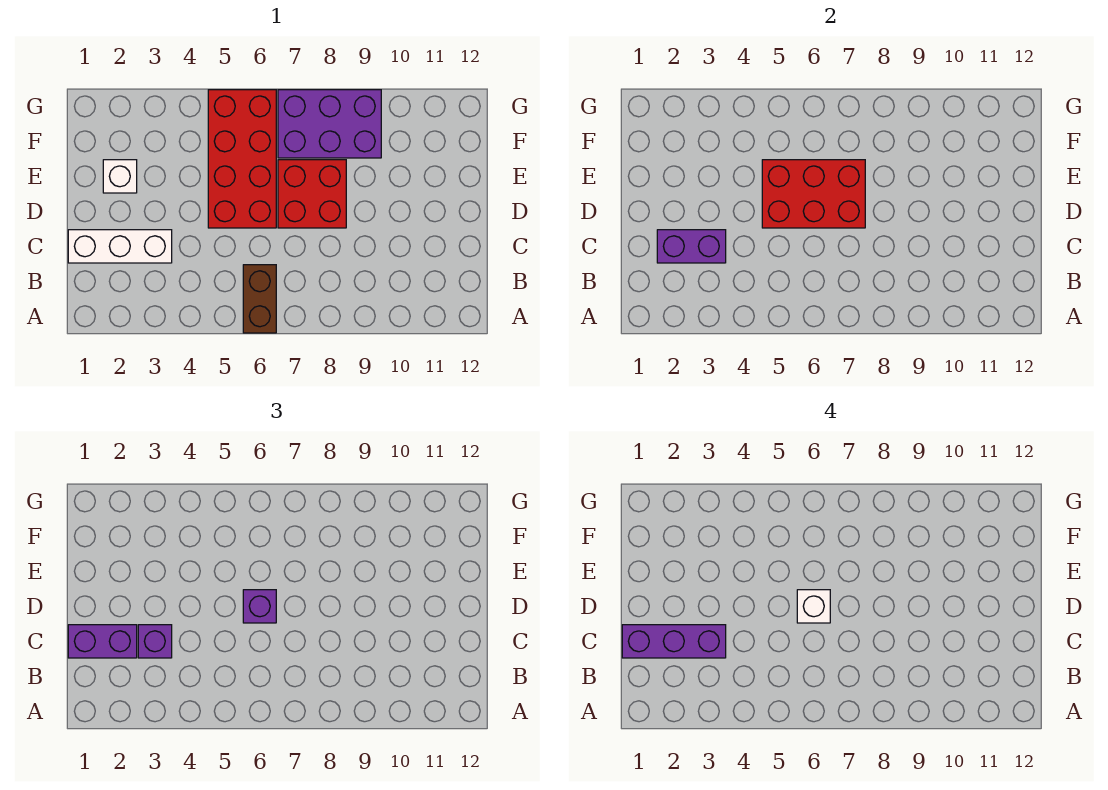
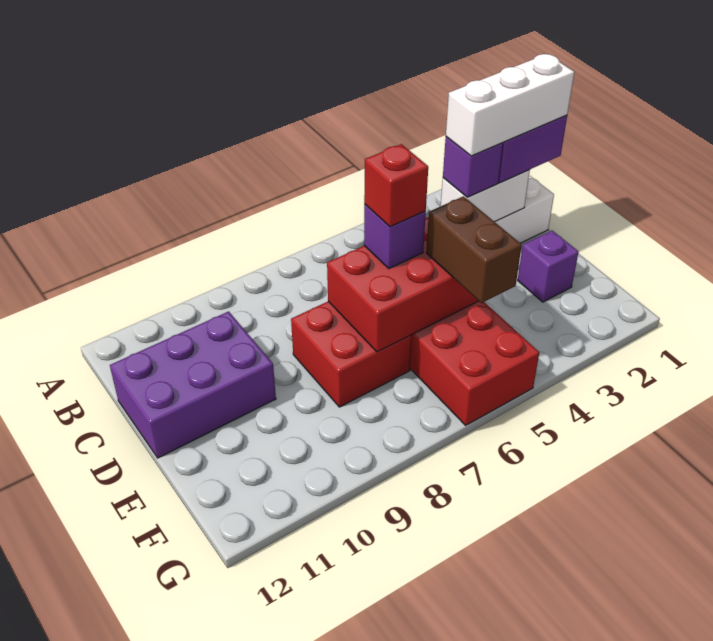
brown brick A6:B6 level 1 -> brown brick E5:F5 level 3
purple brick C1:C3 level 4 -> white brick C1:C3 level 4
purple brick C2:C3 level 2 -> white brick C2:C3 level 2
white brick D6 level 4 -> red brick D6 level 4
white brick E2 level 1 -> purple brick E2 level 1
purple brick F7:G9 level 1 -> purple brick C10:D12 level 1

